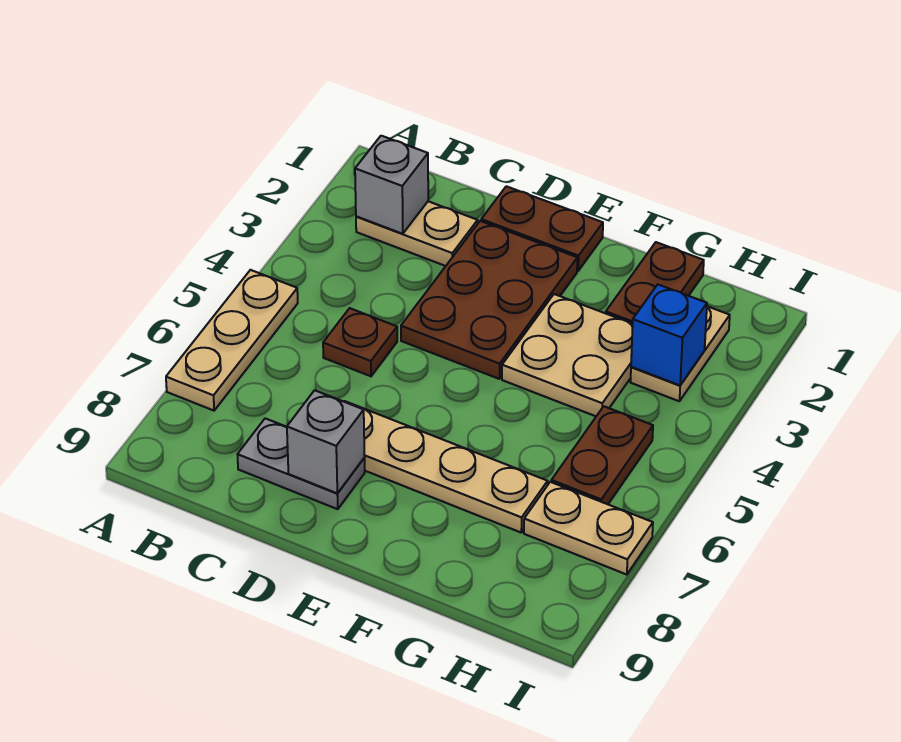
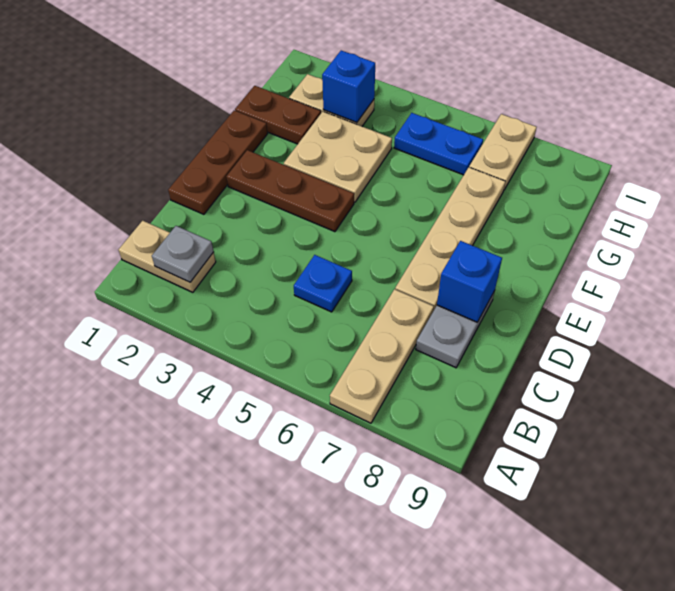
tan plate A5:A7 level 1 -> tan plate A7:C7 level 1
tan plate B2:C2 level 1 -> tan plate B1:B2 level 1
grey brick B2 level 2 -> grey plate B2 level 2
brown plate C5 level 1 -> blue plate C5 level 1
brown plate D1:E1 level 1 -> brown plate D1:F1 level 1
brown plate D2:E4 level 1 -> brown plate E2:E4 level 1
grey brick D8 level 2 -> blue brick D8 level 2
brown plate H5:H6 level 1 -> blue plate H5:H6 level 1

